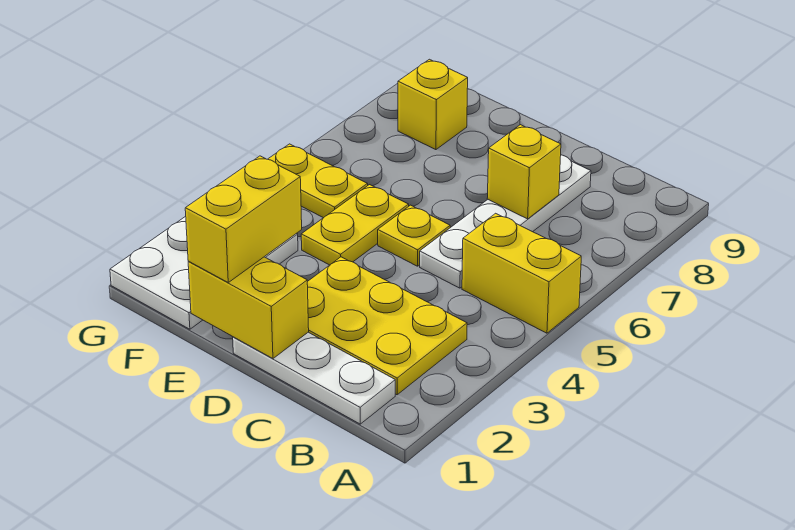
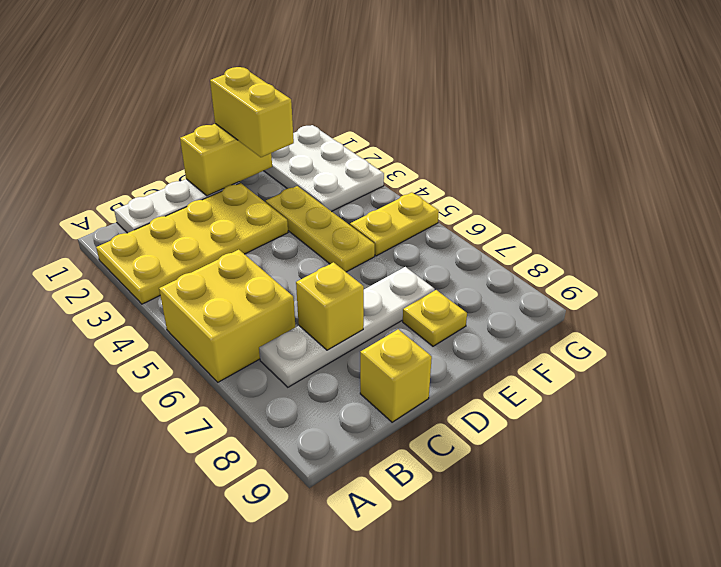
yellow brick A5:B5 level 1 -> yellow brick A5:B6 level 1
yellow plate B2:D3 level 1 -> yellow plate A2:D3 level 1
white plate C5:C8 level 1 -> white plate B7:E7 level 1
yellow plate D5 level 1 -> yellow plate E8 level 1
yellow plate E4:E5 level 1 -> yellow plate E3:E5 level 1
yellow brick F8 level 1 -> yellow brick C9 level 1

